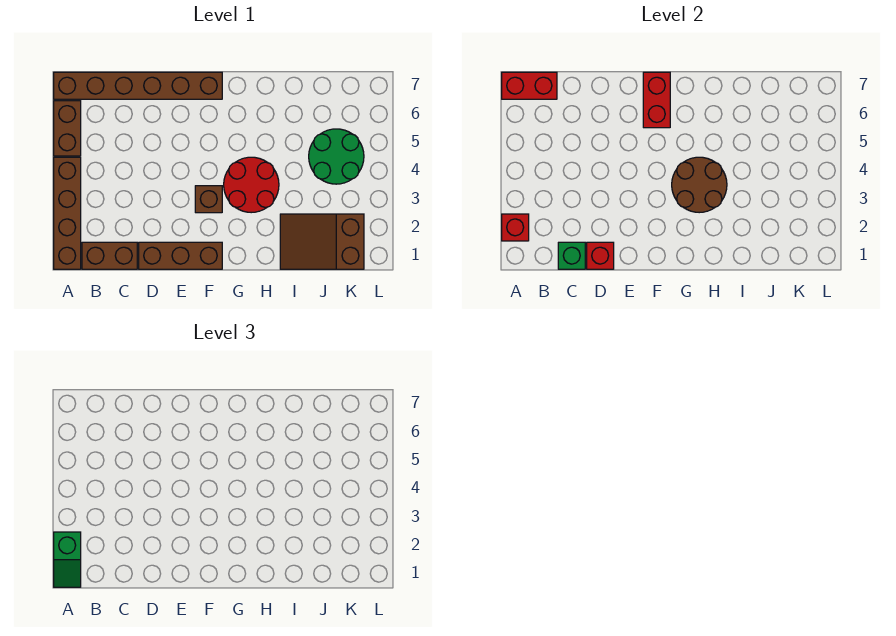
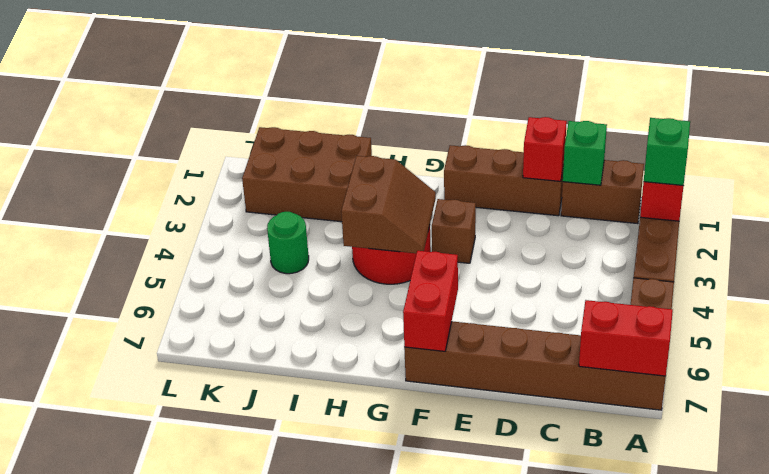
brown round brick G3:H4 level 2 -> brown slope G3:H4 level 2 top H
brown slope I1:K2 level 1 top K -> brown brick I1:K2 level 1
green round brick J4:K5 level 1 -> green round brick J4 level 1

